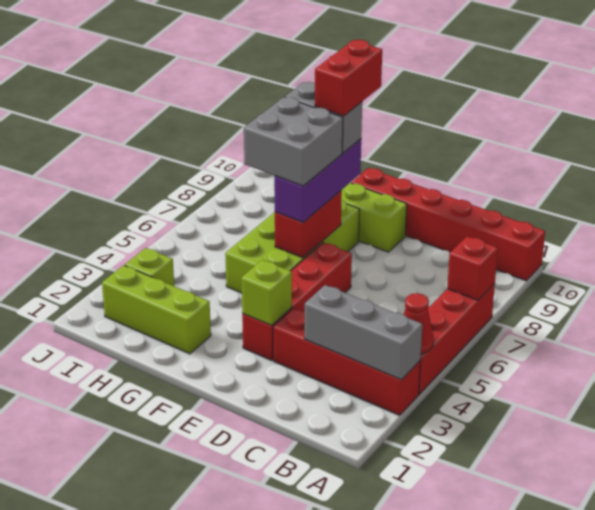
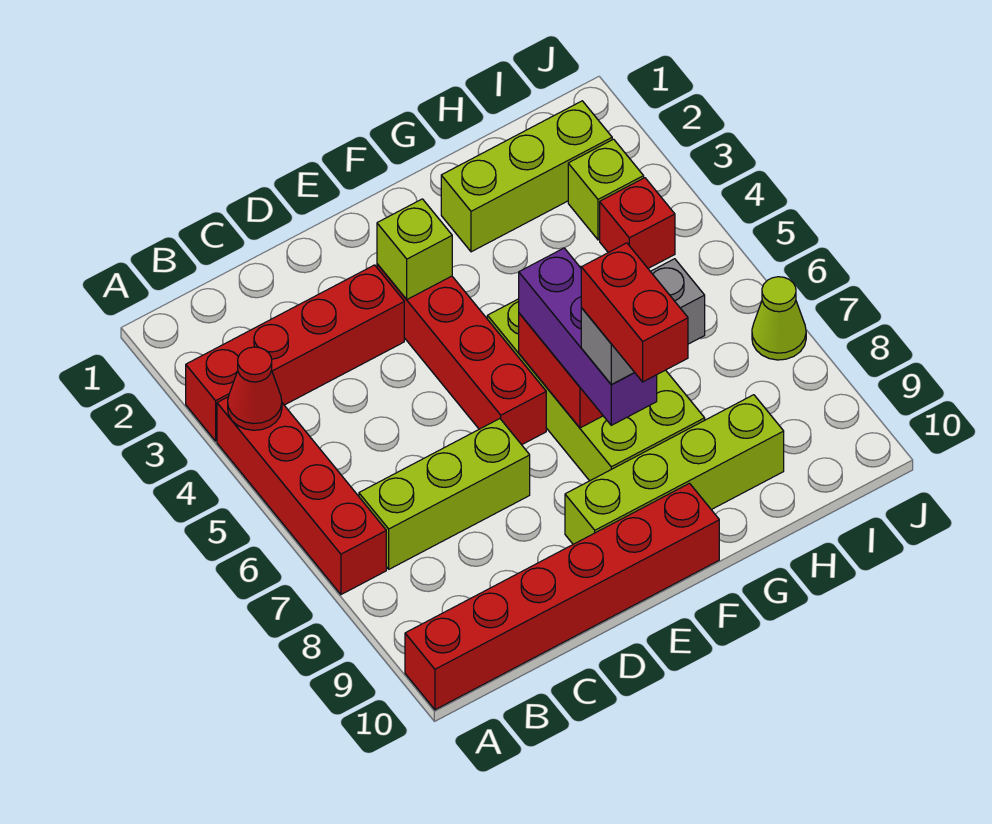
grey brick A3:C3 level 2 -> none
red brick A7 level 2 -> red brick I4 level 1
none -> lime brick B7:D7 level 1
grey brick F6:G7 level 4 -> none
none -> lime cone J7 level 1

